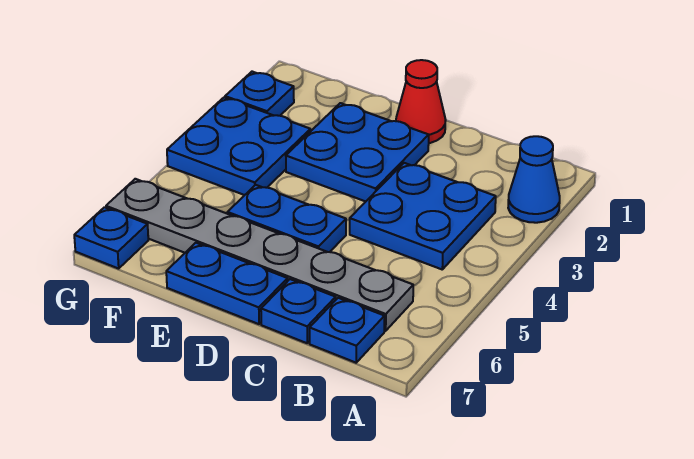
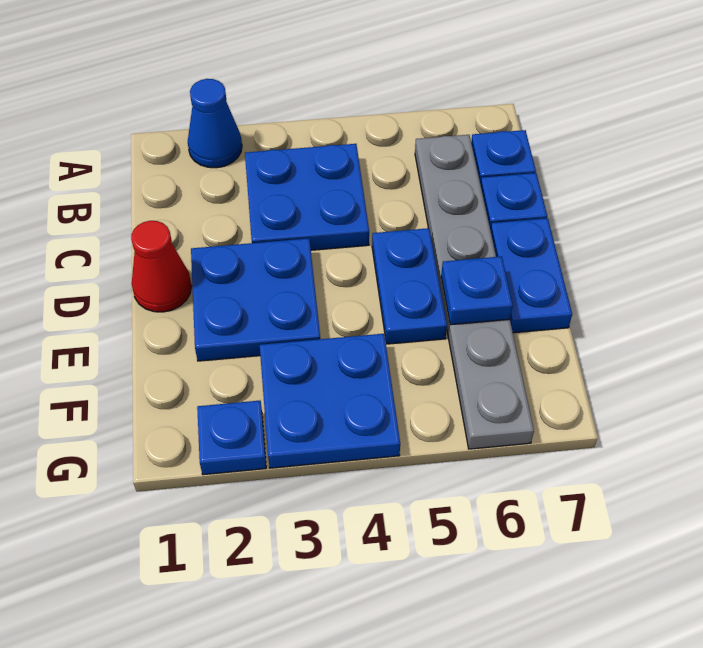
blue plate G7 level 1 -> blue plate E6 level 2

